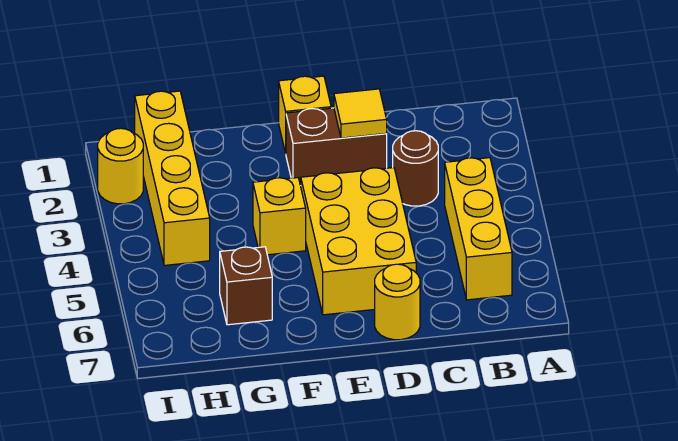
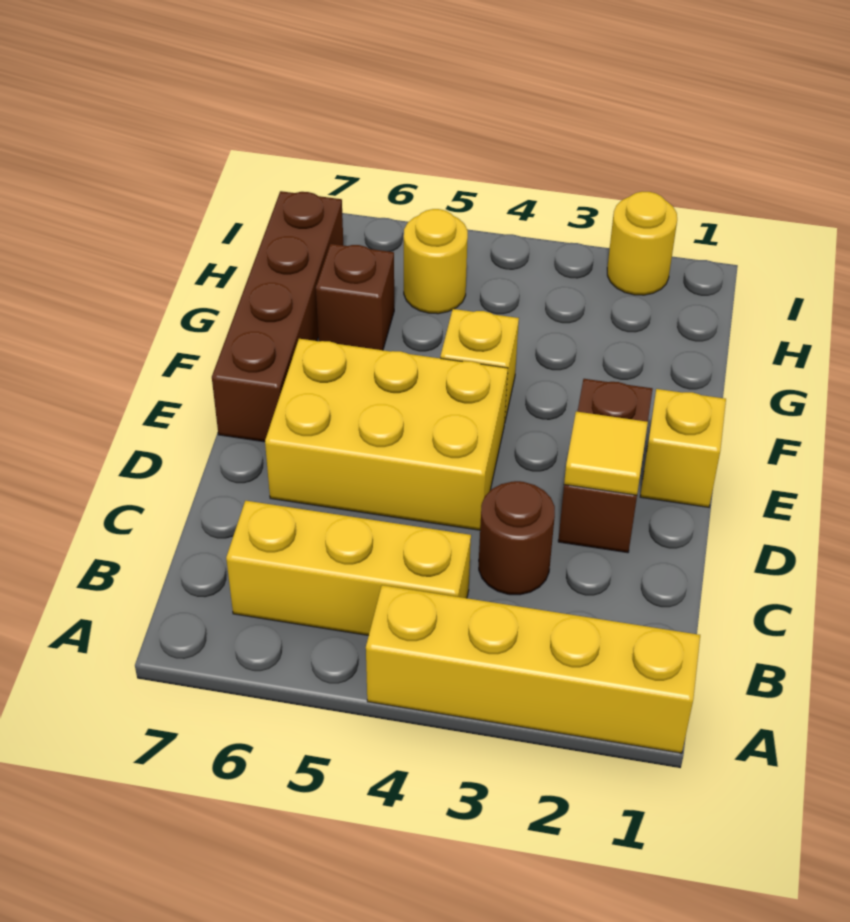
yellow round brick D7 level 1 -> yellow round brick H5 level 1
none -> brown brick E7:H7 level 1
yellow brick H1:H4 level 1 -> yellow brick A1:A4 level 1

